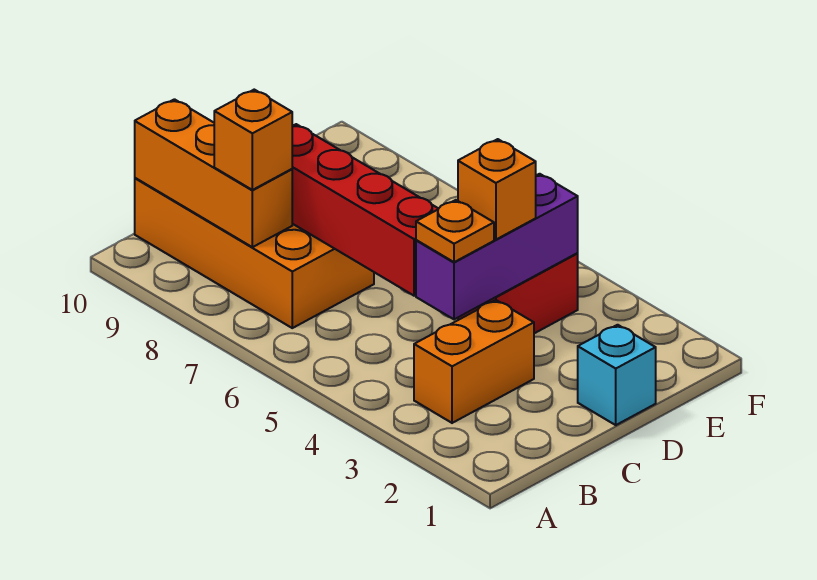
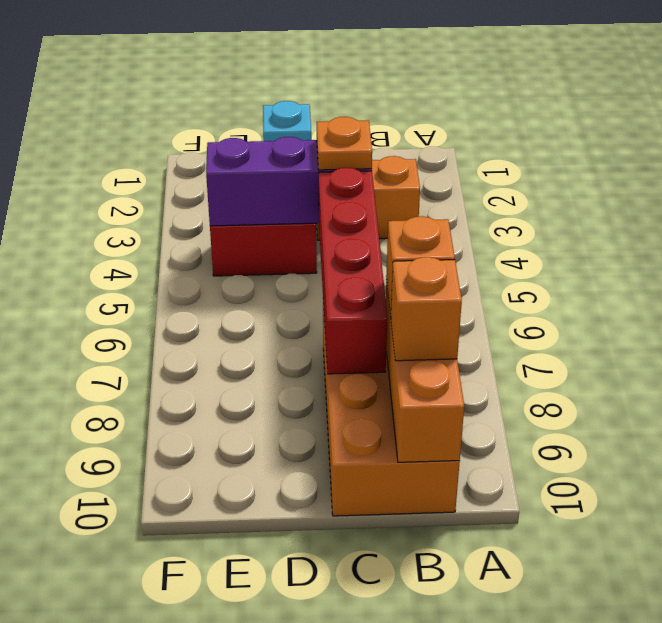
orange brick D4 level 3 -> orange brick B9 level 3

